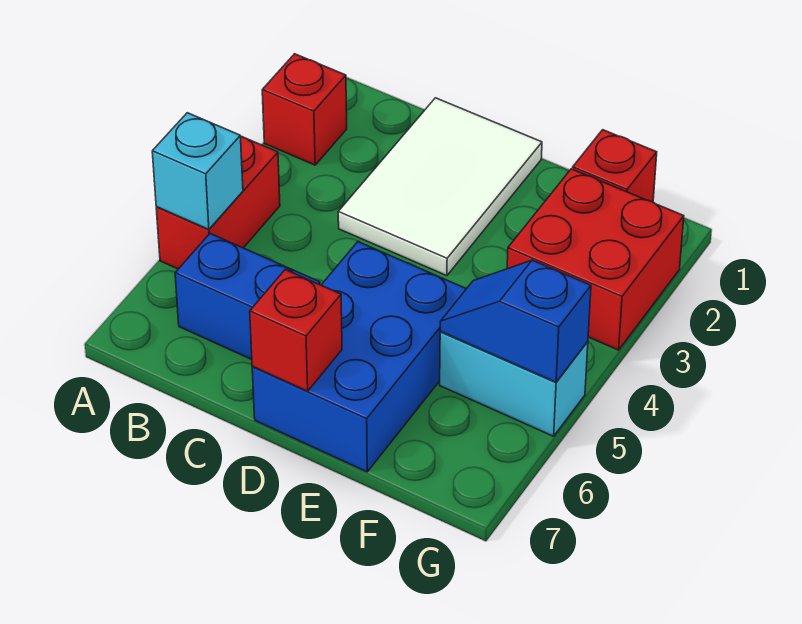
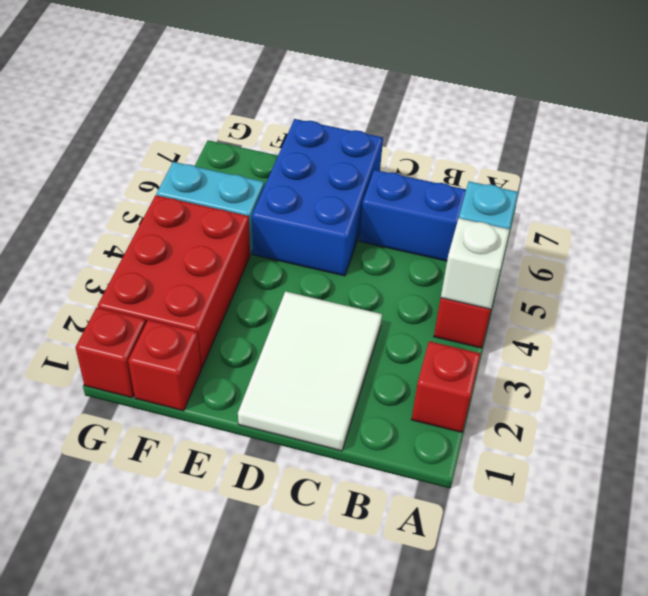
none -> white brick A4 level 2
red brick D7 level 2 -> red brick G1 level 1
red brick F2:G3 level 1 -> red brick F2:G4 level 1
blue slope F5:G5 level 2 top G -> none

